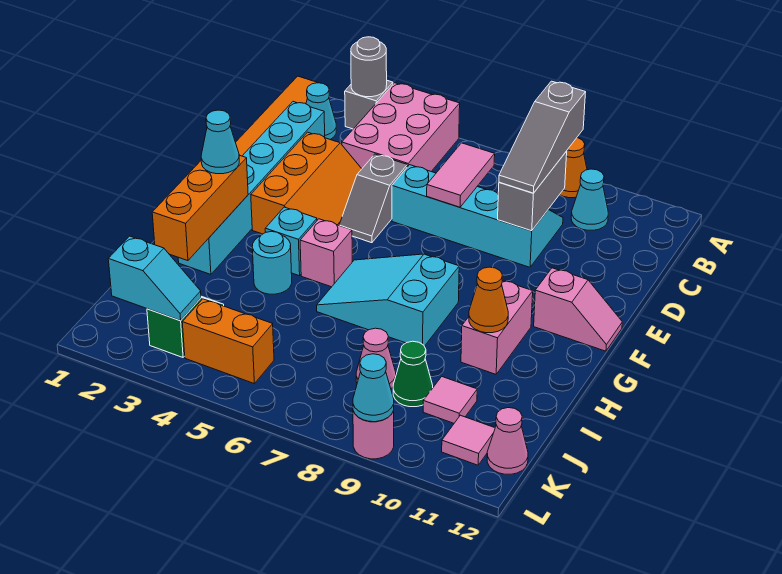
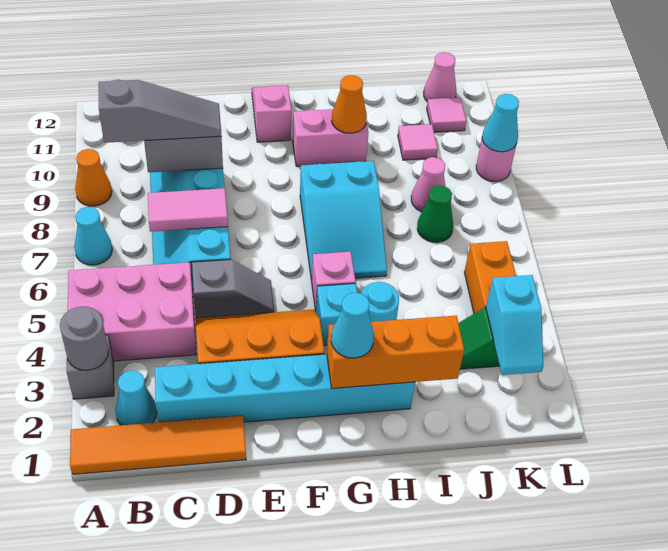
cyan cone B10 level 1 -> cyan cone A7 level 1
green cone J9 level 1 -> green cone J7 level 1
cyan slope K2:K3 level 2 top 2 -> cyan slope K2:K3 level 2 top 3

